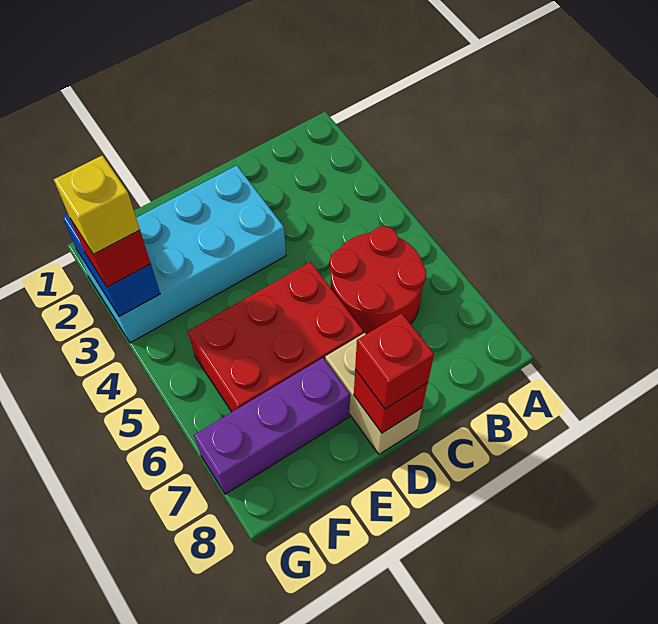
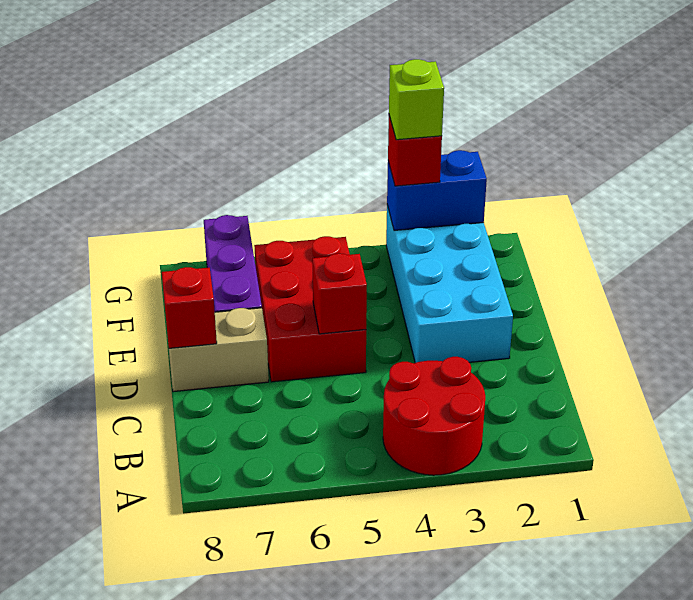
red round brick B5:C6 level 1 -> red round brick A3:B4 level 1
red brick D8 level 3 -> red brick D5 level 2
yellow brick G3 level 4 -> lime brick G3 level 4

